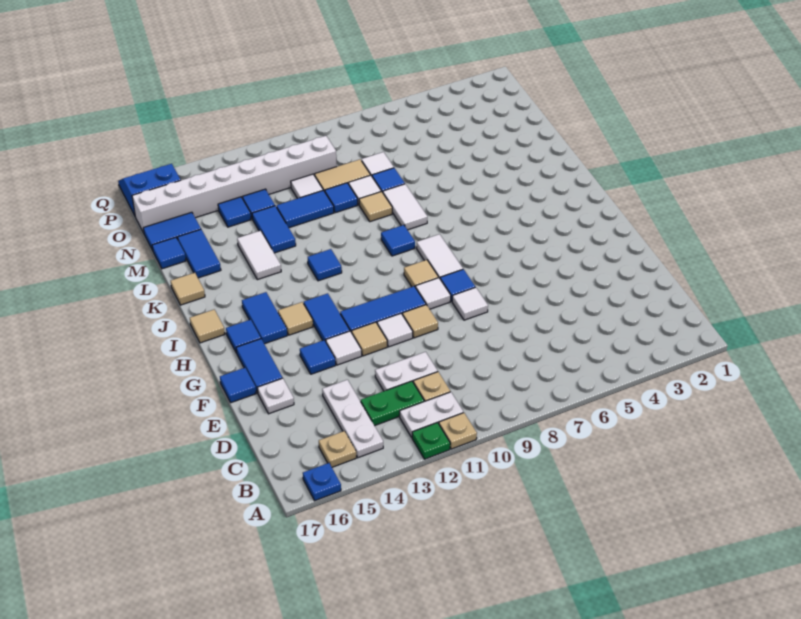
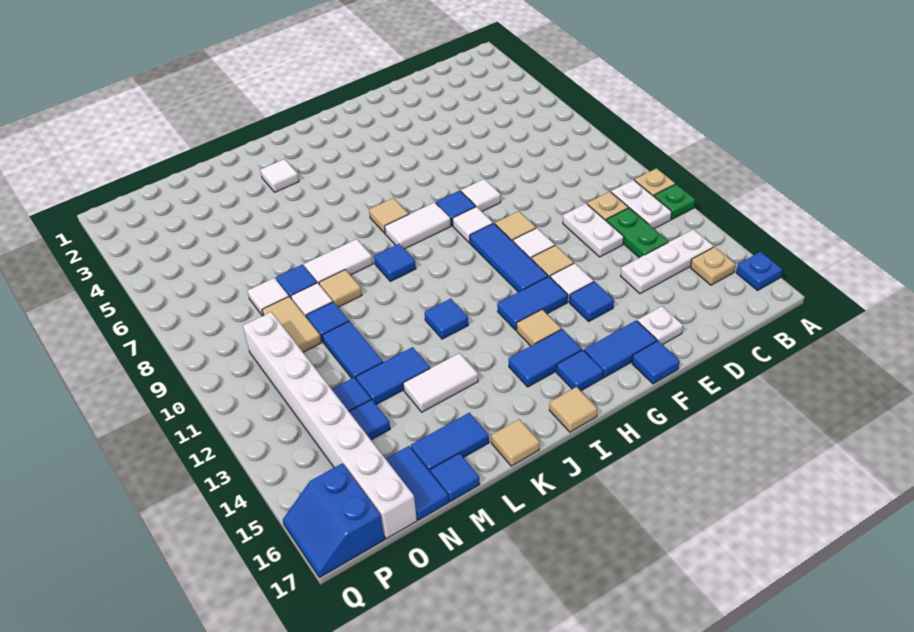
tan tile H9 level 1 -> tan tile I7 level 1
white tile N11 level 1 -> white tile K3 level 1

